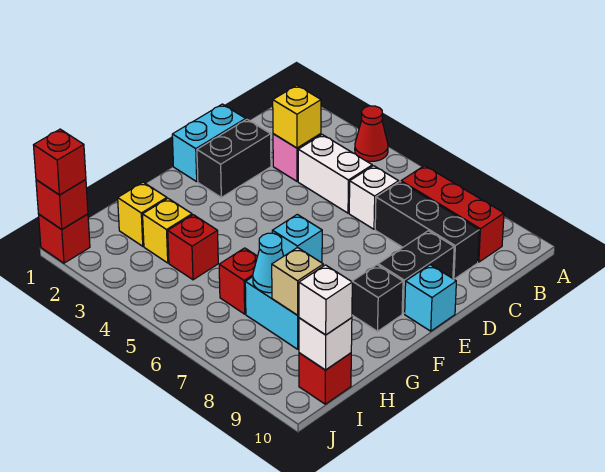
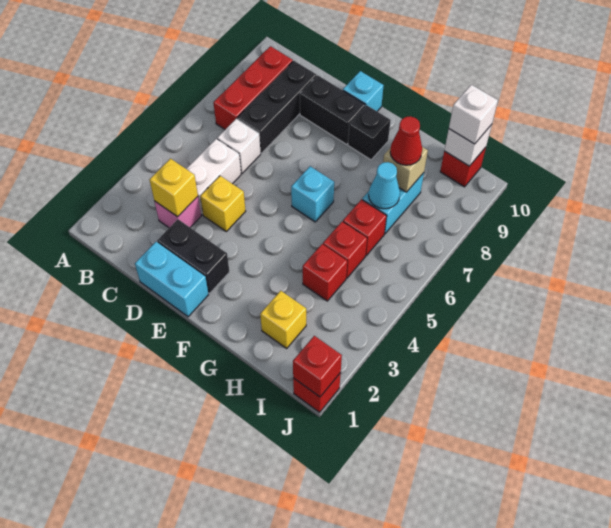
red cone A4 level 1 -> red cone H8 level 3
yellow brick H3 level 1 -> yellow brick D4 level 1
red brick J1 level 3 -> red brick H5 level 1

